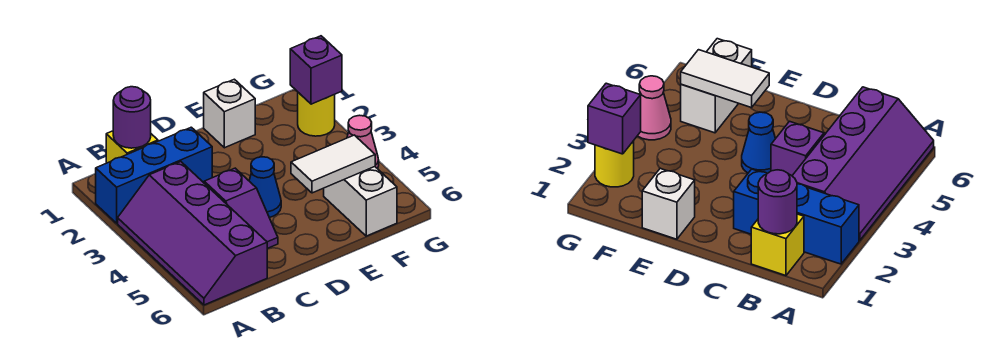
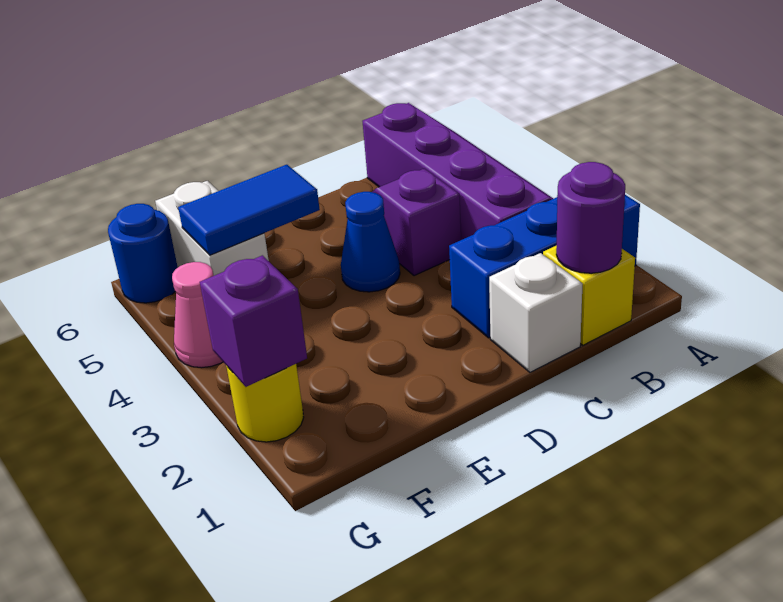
white brick E1 level 1 -> white brick C1 level 1
white tile E5:F5 level 2 -> blue tile E5:F5 level 2
none -> blue round brick G6 level 1

